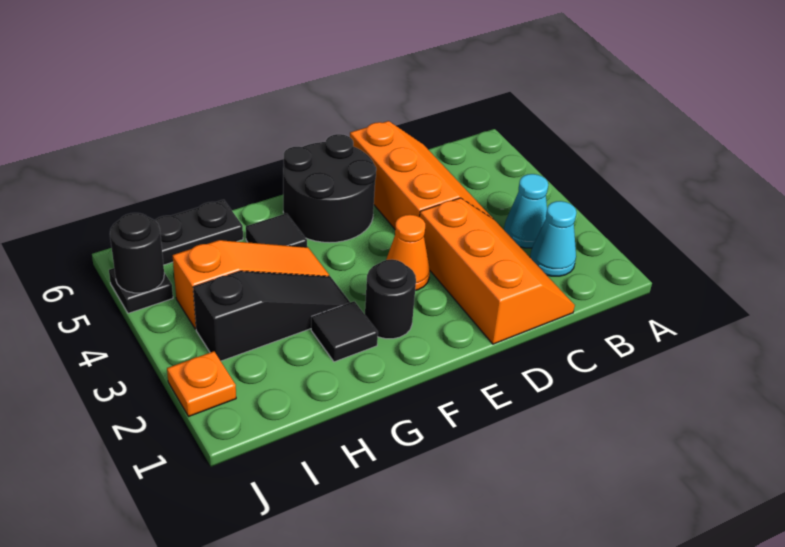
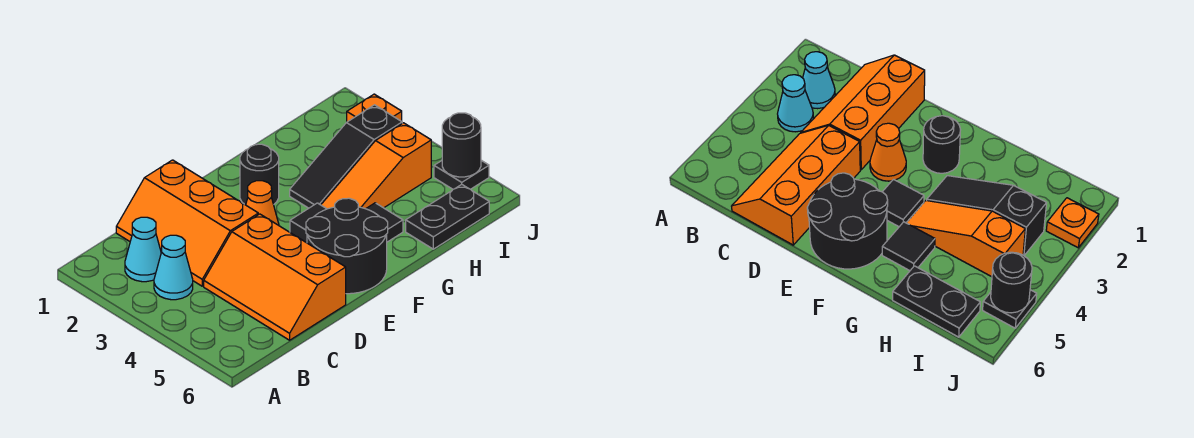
black tile G2 level 1 -> black tile F4 level 1

